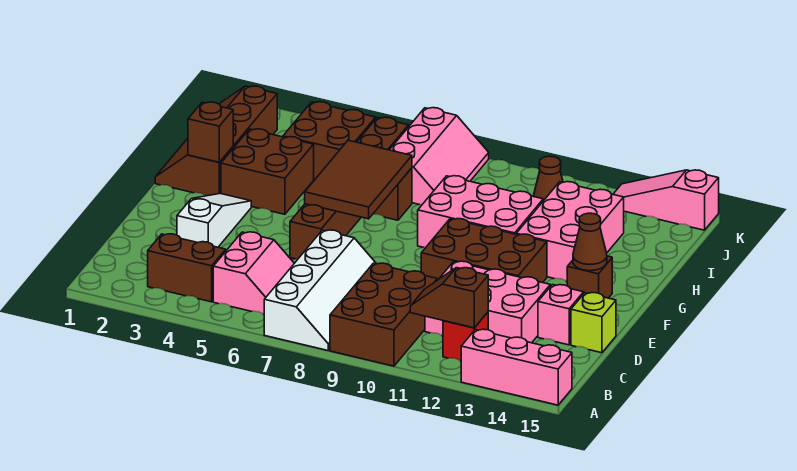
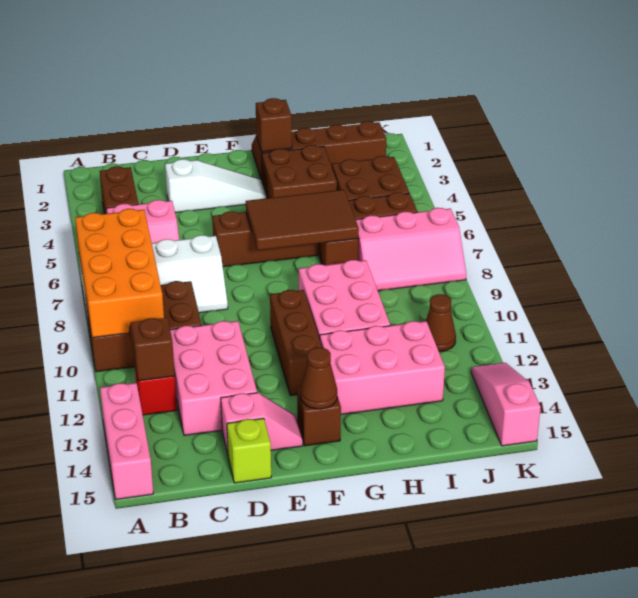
none -> orange brick A7:B10 level 2
brown brick E10:F12 level 1 -> brown brick F10:F12 level 1

